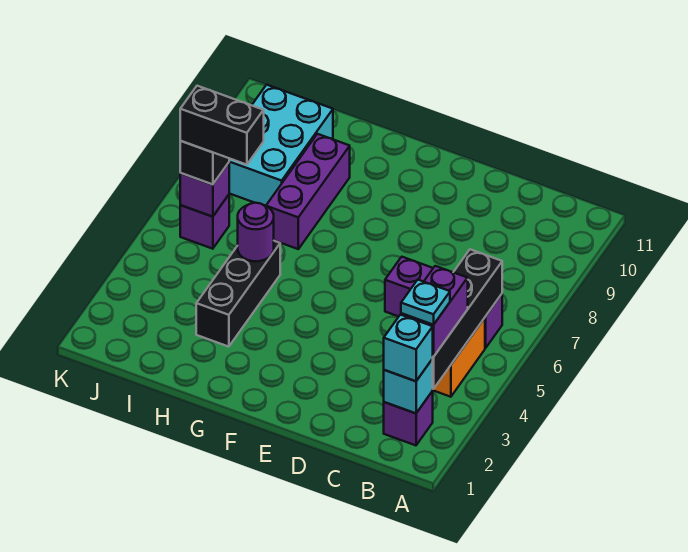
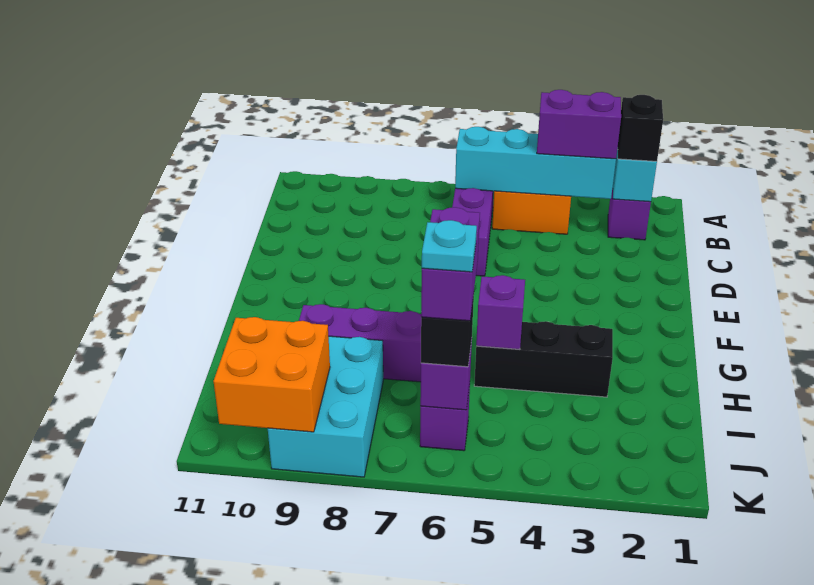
cyan brick B2 level 3 -> black brick B2 level 3
black brick B3:B6 level 2 -> cyan brick B3:B6 level 2
cyan plate B3 level 4 -> cyan plate J6 level 5
purple round brick H5 level 2 -> purple brick H5 level 2
black brick I6:J6 level 4 -> purple brick I6:J6 level 4
cyan brick I8:J10 level 1 -> cyan brick I8:K9 level 1
none -> orange brick J9:K10 level 2

